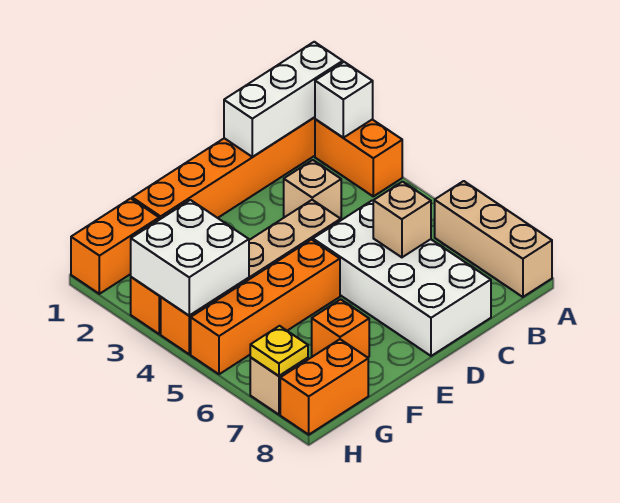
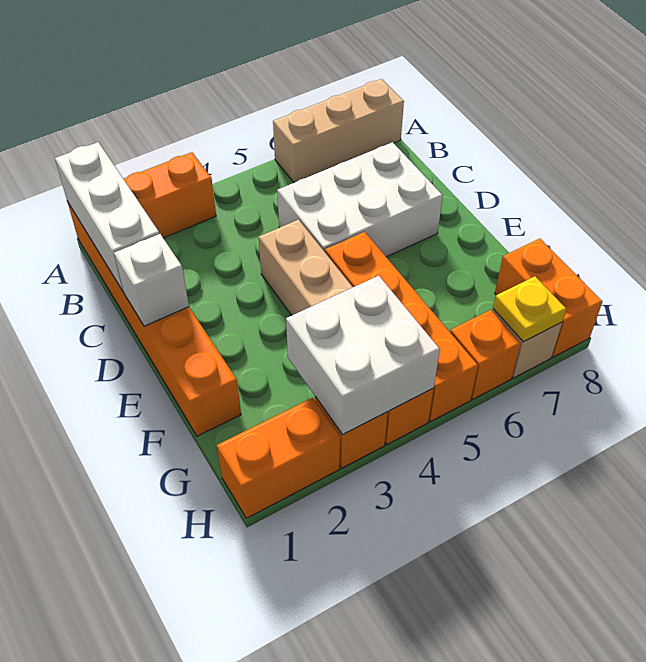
white brick A2 level 2 -> white brick D1 level 2
tan brick C3 level 1 -> none
white brick C5:D8 level 1 -> white brick C5:D7 level 1
tan brick C6 level 2 -> none
orange brick F7 level 1 -> orange brick H6 level 1
orange brick G1:H1 level 1 -> orange brick H1:H2 level 1

